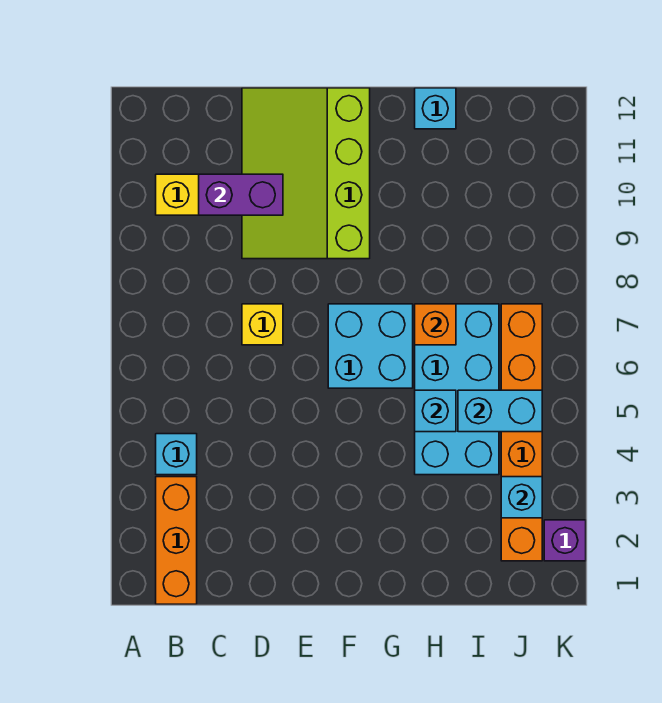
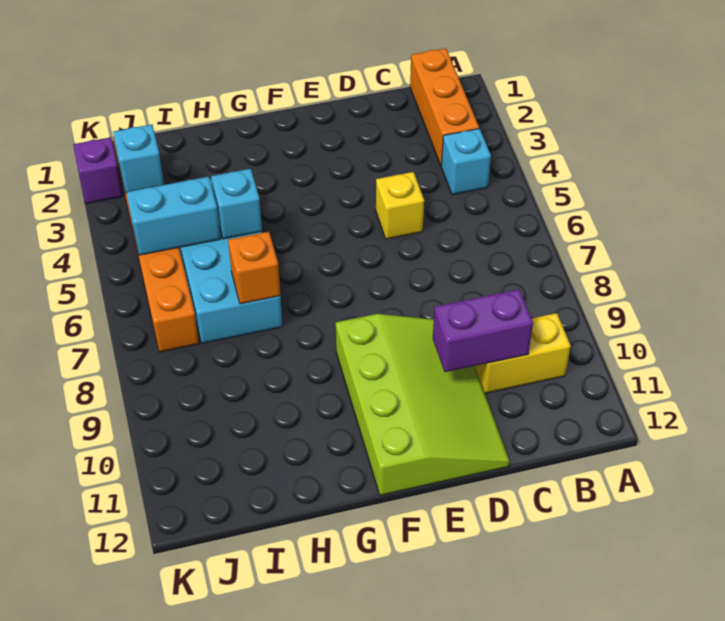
yellow brick D7 level 1 -> yellow brick D5 level 1
cyan brick F6:G7 level 1 -> none
cyan brick H12 level 1 -> none

